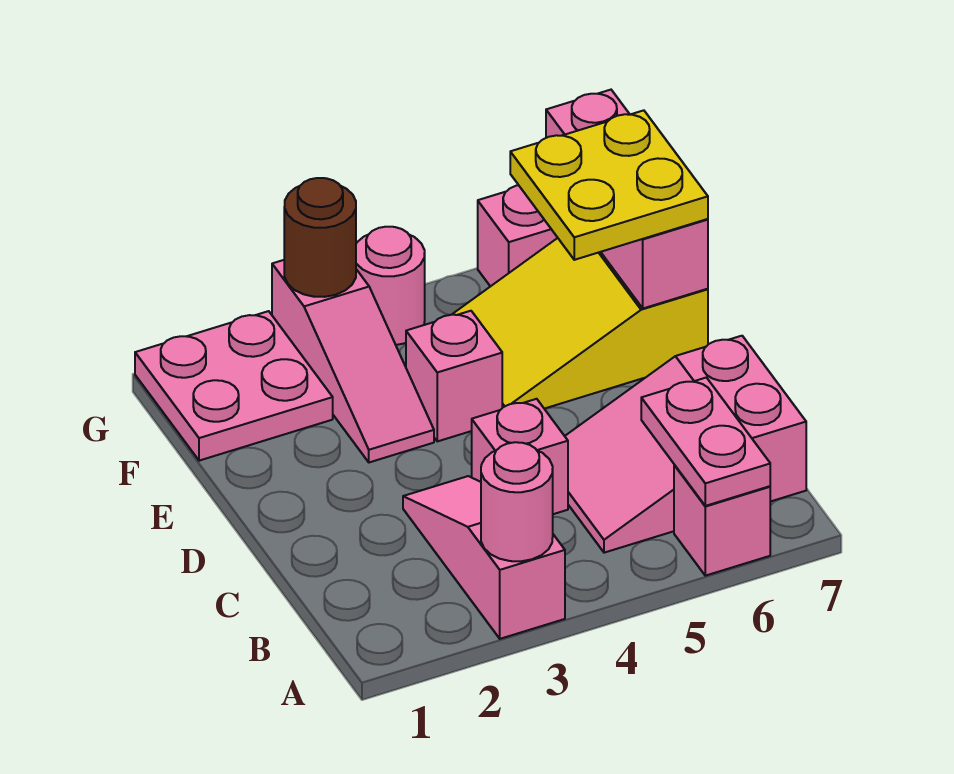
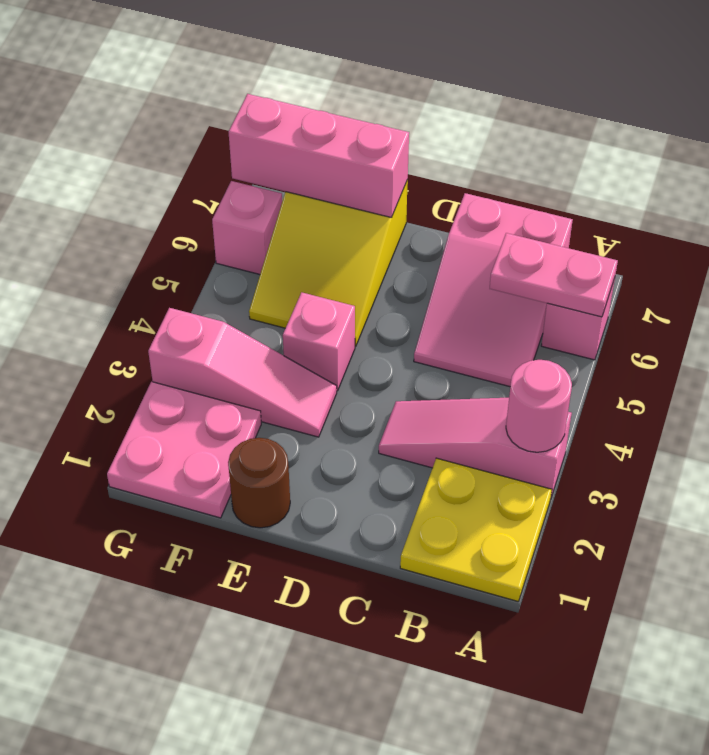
pink brick C4 level 1 -> none
yellow plate E6:F7 level 3 -> yellow plate A1:B2 level 1
brown round brick G3 level 2 -> brown round brick E1 level 1
pink round brick G4 level 1 -> none

